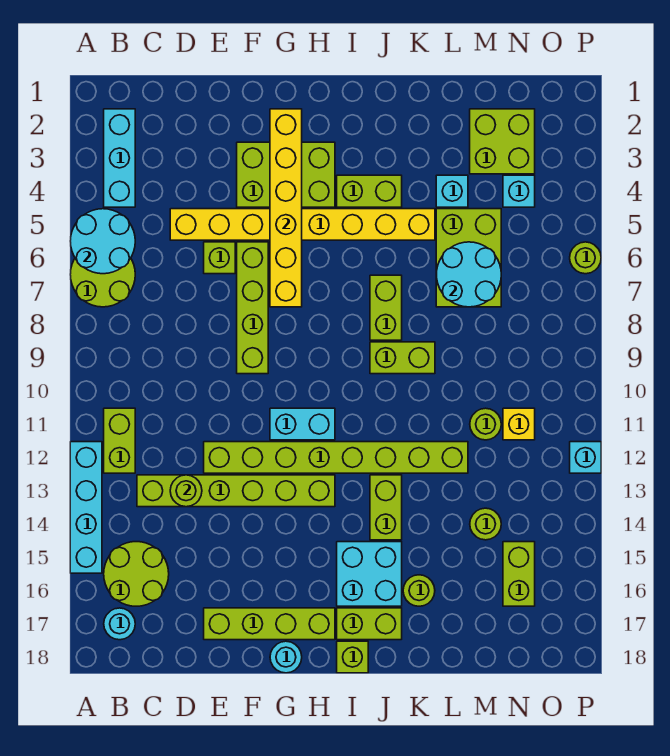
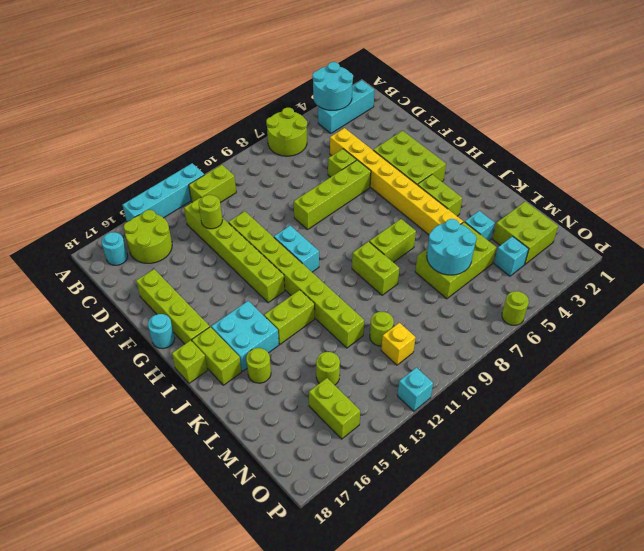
cyan round brick A5:B6 level 2 -> cyan round brick A3:B4 level 2
yellow brick G2:G7 level 2 -> none
lime brick N15:N16 level 1 -> lime brick N15:O15 level 1

